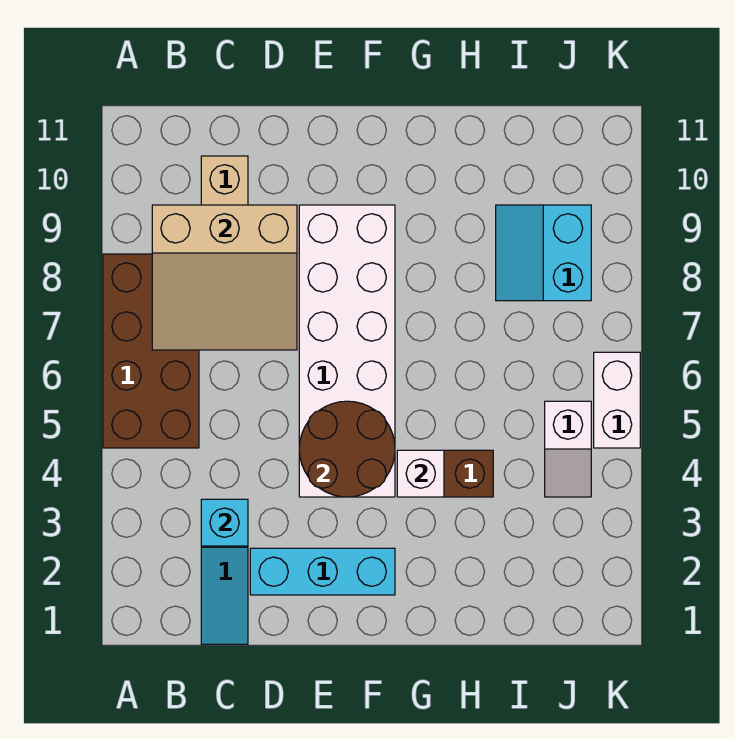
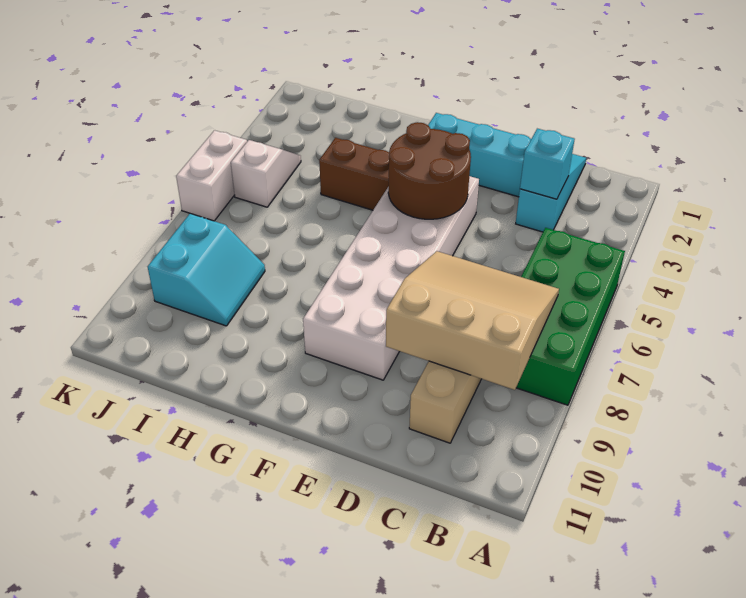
brown brick A5:B8 level 1 -> green brick A5:B8 level 1
white brick G4 level 2 -> none

